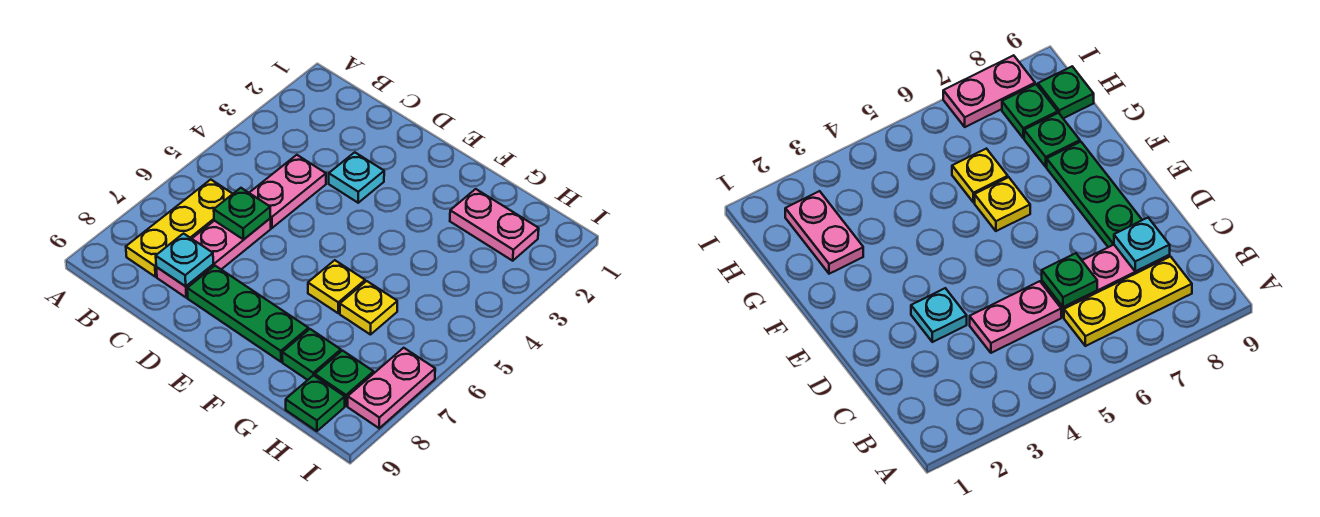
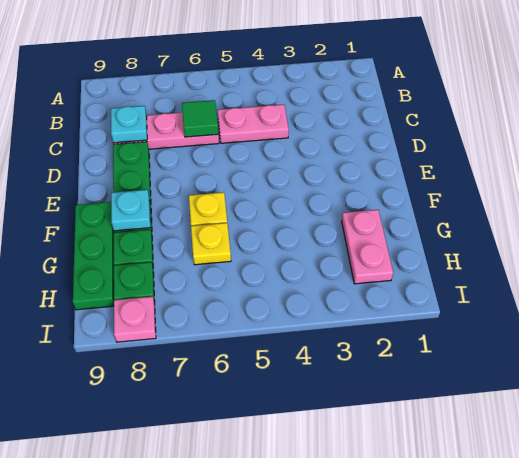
yellow plate B6:B8 level 1 -> none
green plate C6 level 2 -> green tile C6 level 2
cyan plate D3 level 1 -> cyan plate F8 level 2
green plate H9 level 1 -> green plate F9:H9 level 1
pink plate I7:I8 level 1 -> pink plate I8 level 1

